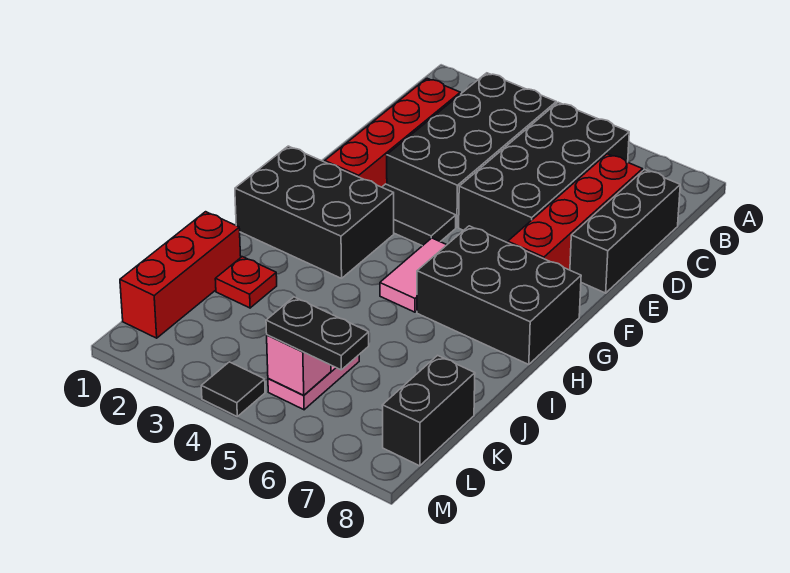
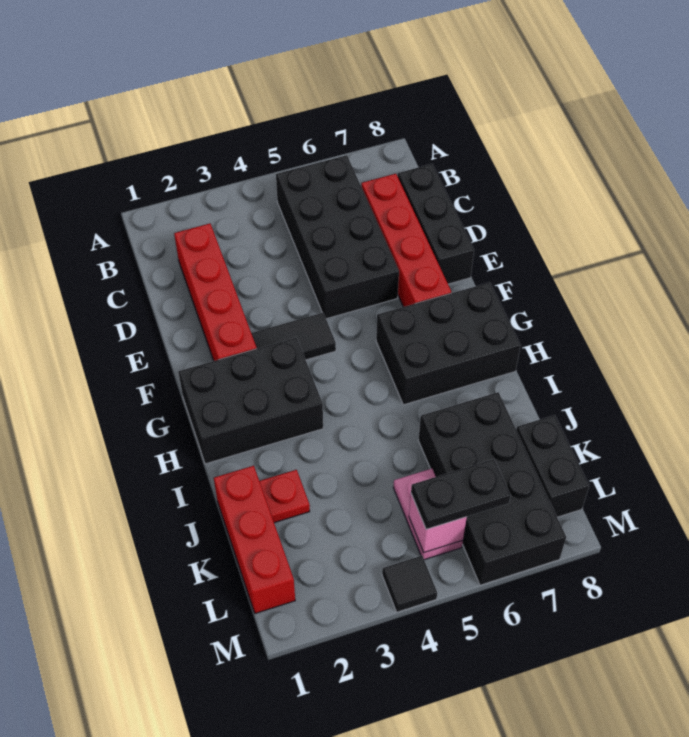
black brick B3:E4 level 1 -> black brick J6:M7 level 1
pink tile G5:H5 level 1 -> none

